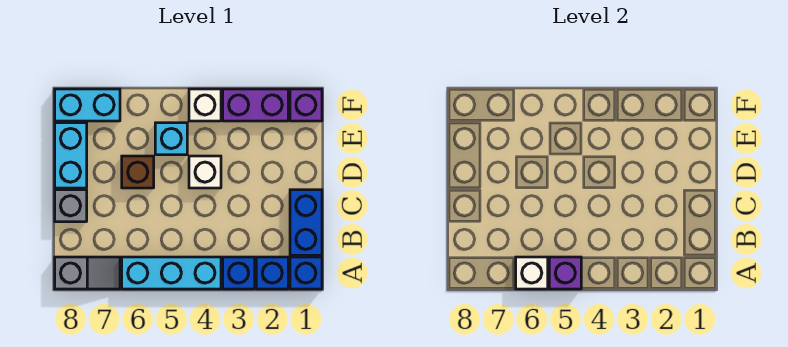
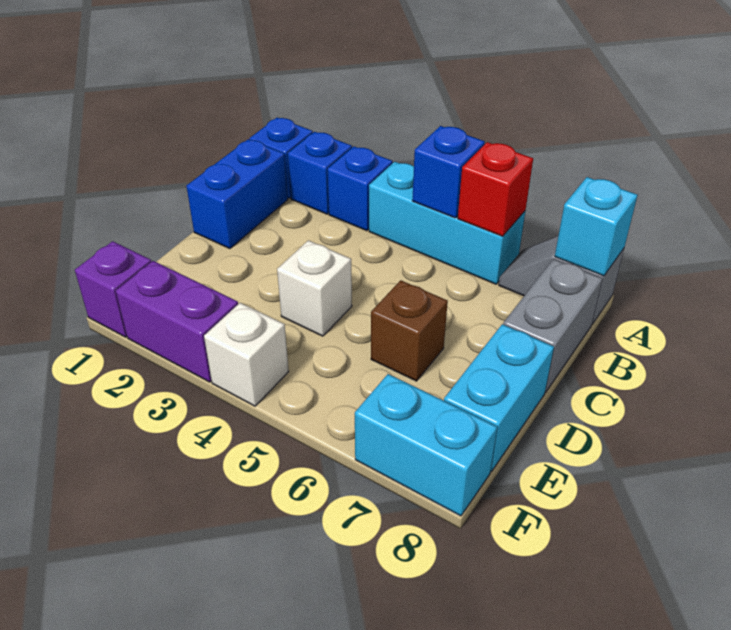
purple brick A5 level 2 -> blue brick A5 level 2
white brick A6 level 2 -> red brick A6 level 2
grey brick C8 level 1 -> grey brick B8:C8 level 1
cyan brick E5 level 1 -> cyan brick A8 level 2

